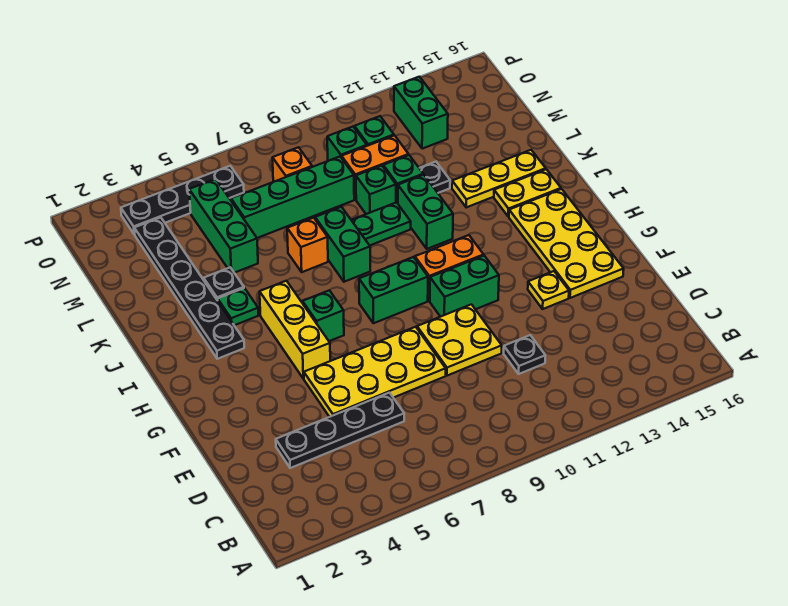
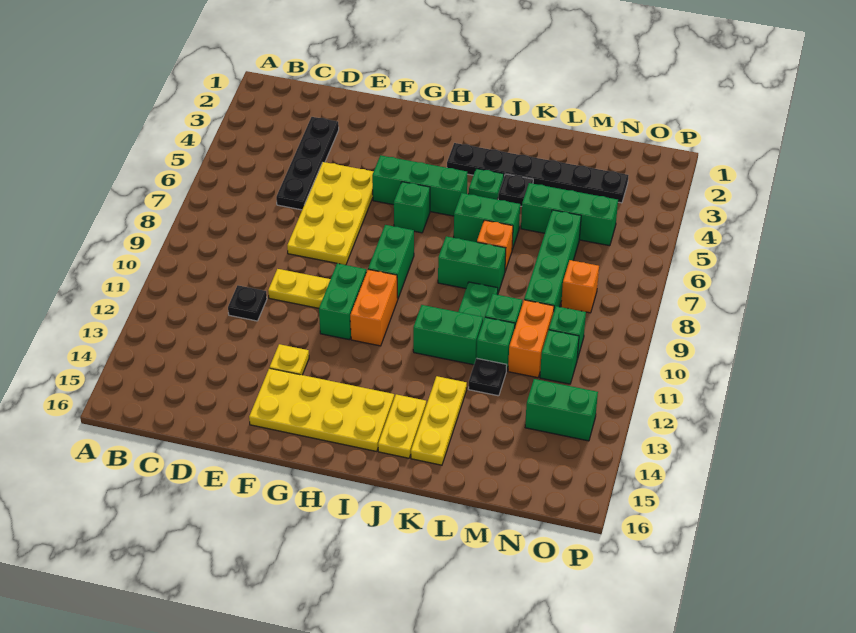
yellow plate E9:F10 level 1 -> yellow plate E10:F10 level 1
yellow brick G5:I5 level 1 -> green brick G5:I5 level 1
none -> green brick J6:K6 level 1
black plate O3:O6 level 1 -> none

